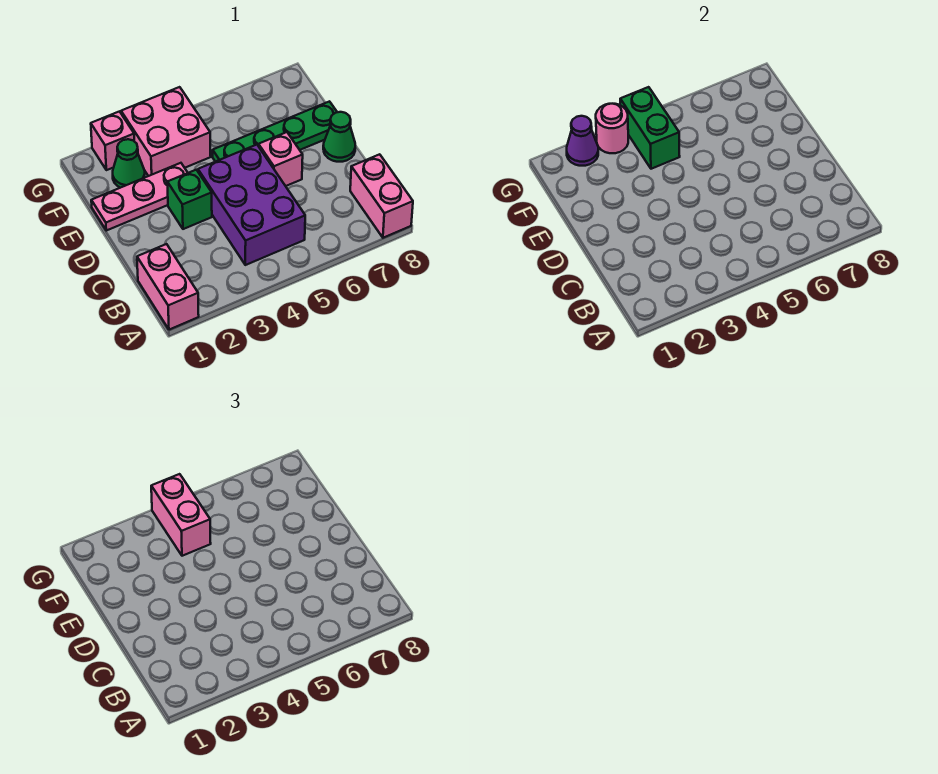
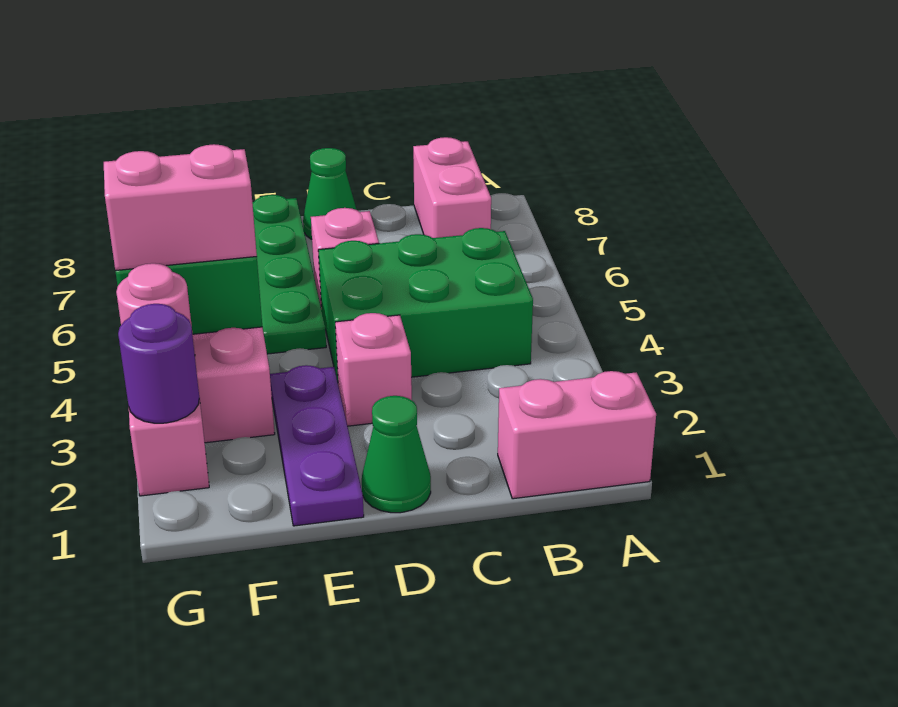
pink brick A8:B8 level 1 -> pink brick B7:B8 level 1
purple brick B4:D5 level 1 -> green brick B4:D5 level 1
green brick D3 level 1 -> pink brick D3 level 1
pink plate E1:E3 level 1 -> purple plate E1:E3 level 1
green cone F2 level 1 -> green cone D1 level 1
purple cone G2 level 2 -> purple round brick G2 level 2

